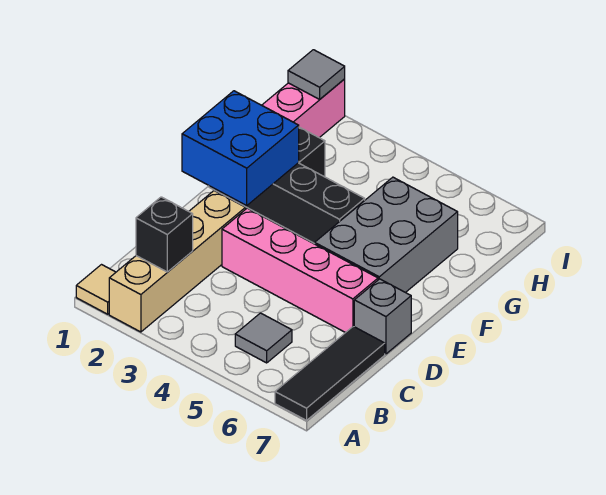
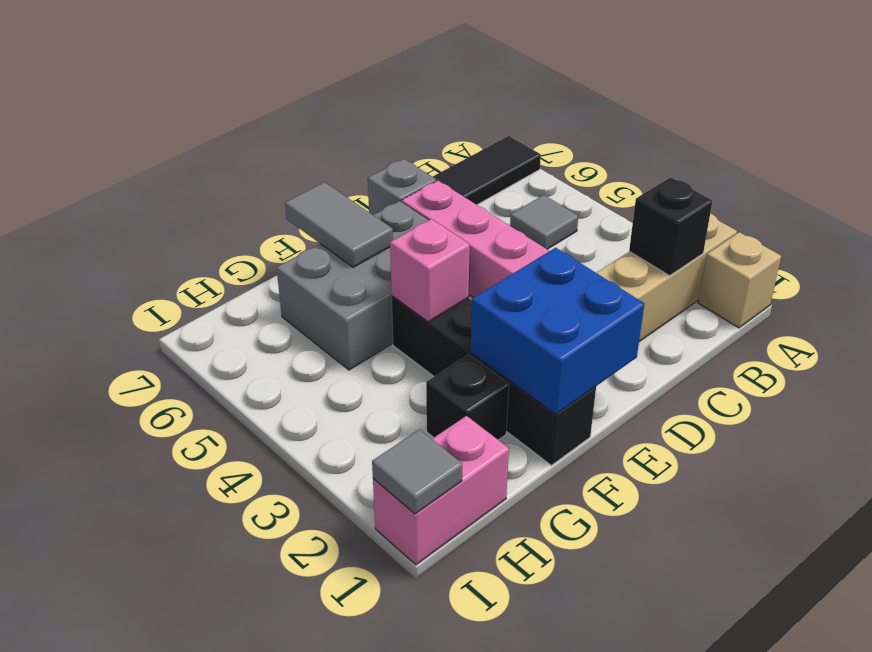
tan tile A1 level 1 -> tan brick A1 level 1
none -> pink brick F4 level 2
none -> grey tile F6:F7 level 2

